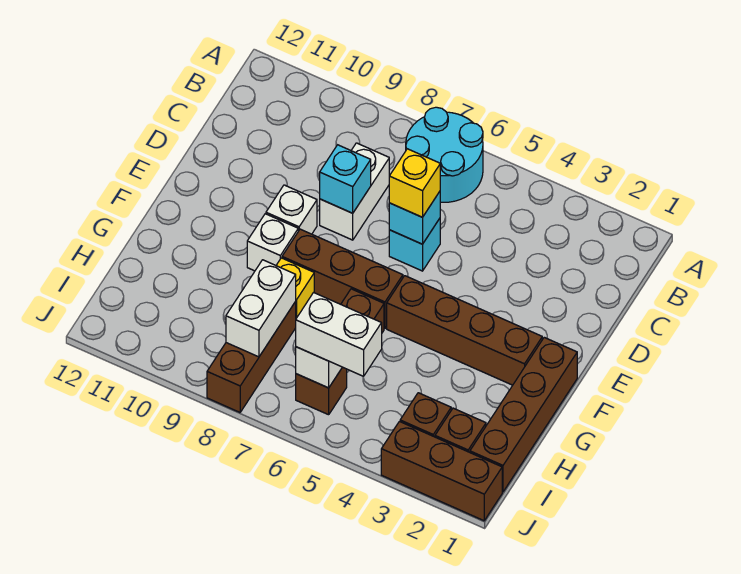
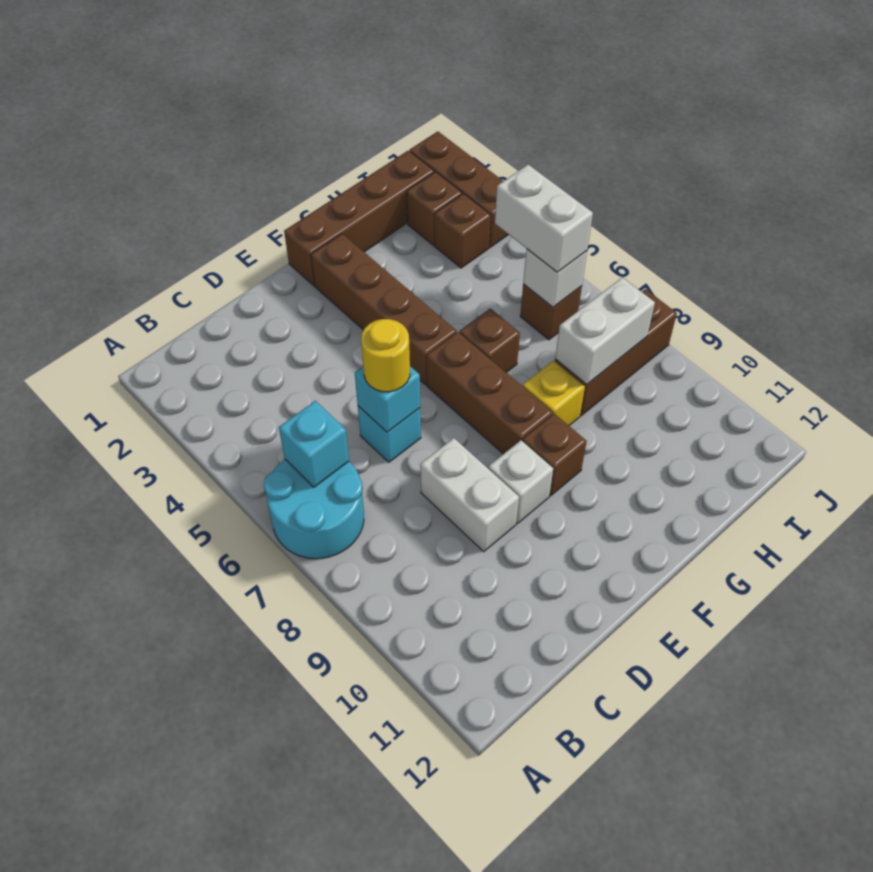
white brick C8:D8 level 1 -> white brick D8:D9 level 1
yellow brick D6 level 3 -> yellow round brick D6 level 3
cyan brick D8 level 2 -> cyan brick B6 level 2
white brick F9 level 1 -> brown brick F9 level 1

